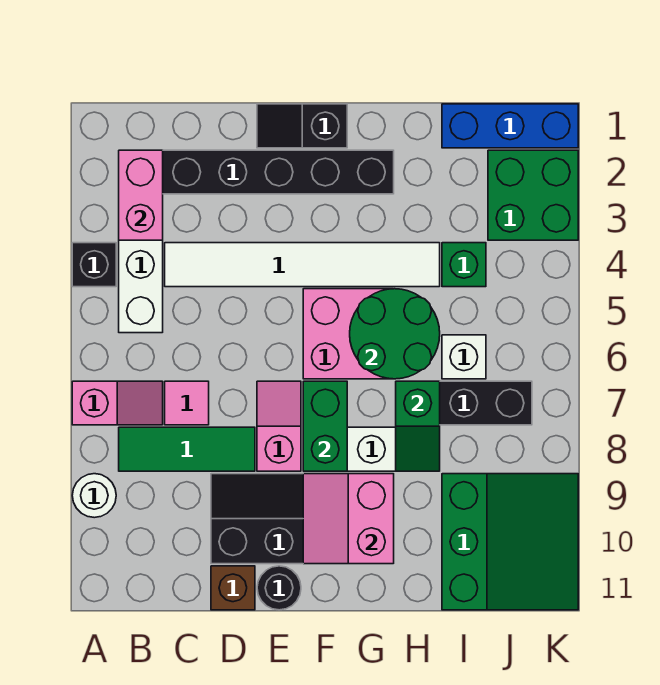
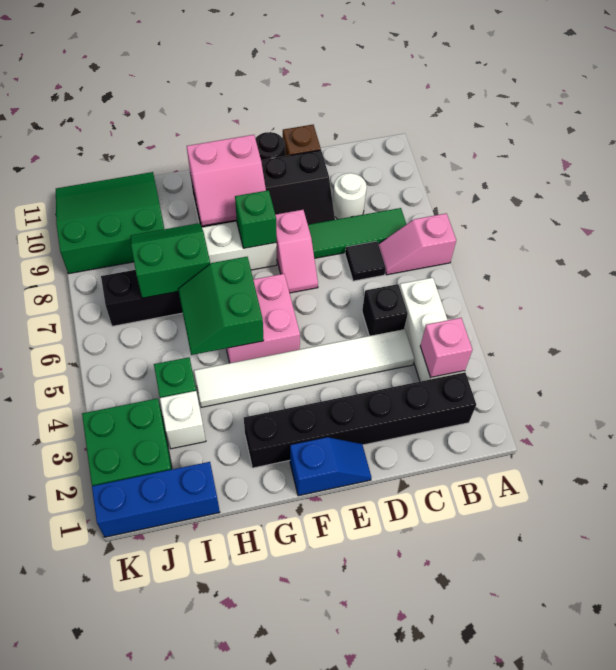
black brick A4 level 1 -> black brick C5 level 1
white round brick A9 level 1 -> white round brick C9 level 1
pink brick B2:B3 level 2 -> pink brick B3 level 2
pink tile C7 level 1 -> black tile C7 level 1
black slope E1:F1 level 1 top F -> blue slope E1:F1 level 1 top F
green brick F7:F8 level 2 -> green brick F8 level 2
pink slope F9:G10 level 2 top G -> pink slope F9:G10 level 2 top 10
green round brick G5:H6 level 2 -> green slope G5:H6 level 2 top G
green slope H7:H8 level 2 top 7 -> green slope H7:I8 level 2 top 7
white brick I6 level 1 -> white brick I3 level 1
green slope I9:K11 level 1 top I -> green slope I9:K11 level 1 top 9

